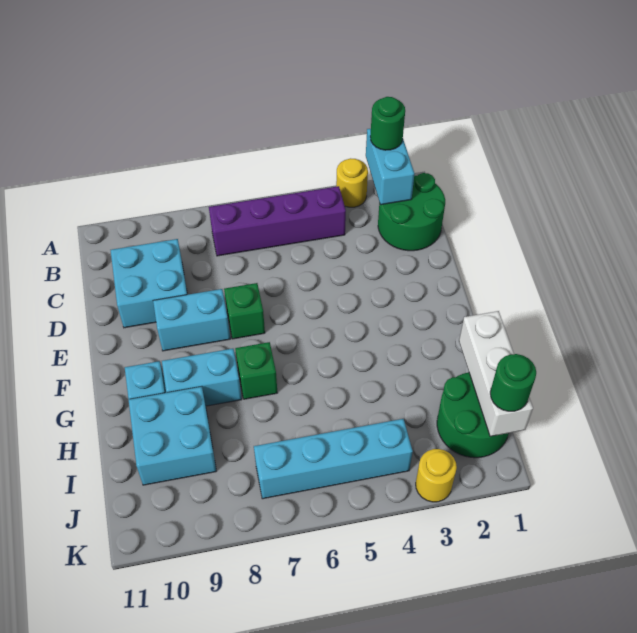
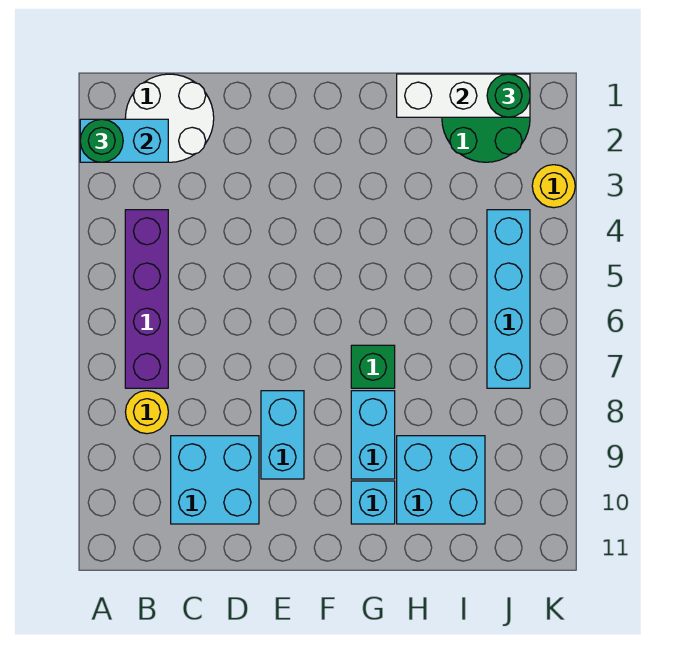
yellow round brick A3 level 1 -> yellow round brick B8 level 1
green round brick B1:C2 level 1 -> white round brick B1:C2 level 1
green brick E7 level 1 -> none

